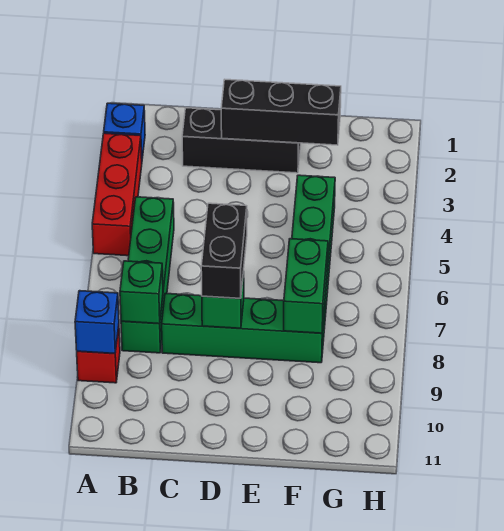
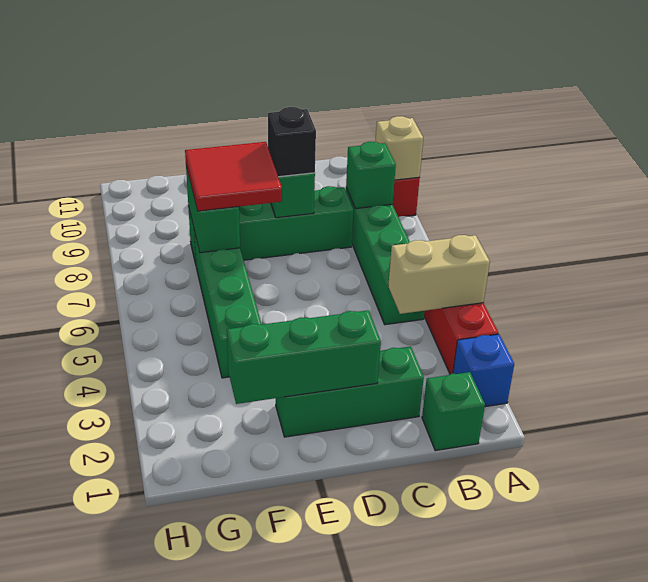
none -> tan brick A4:B4 level 2
blue brick A9 level 2 -> tan brick A9 level 2
none -> green brick B1 level 1
black brick C2:E2 level 1 -> green brick C2:E2 level 1
black brick D2:F2 level 2 -> green brick D2:F2 level 2
black brick D7:D8 level 3 -> black brick D8 level 3
none -> red tile E7:F8 level 3

